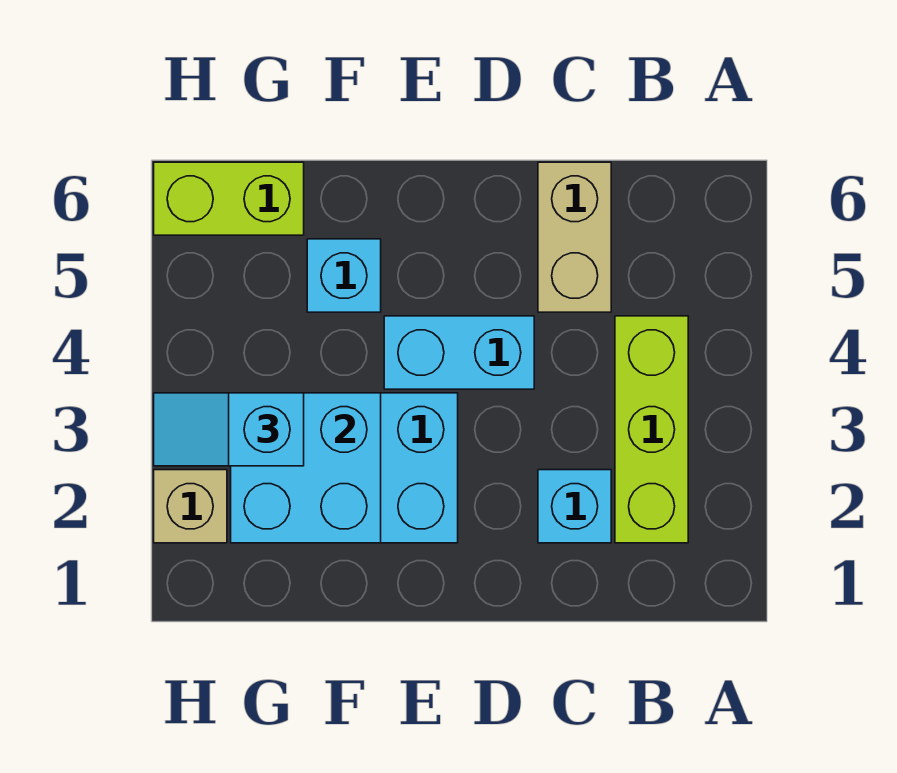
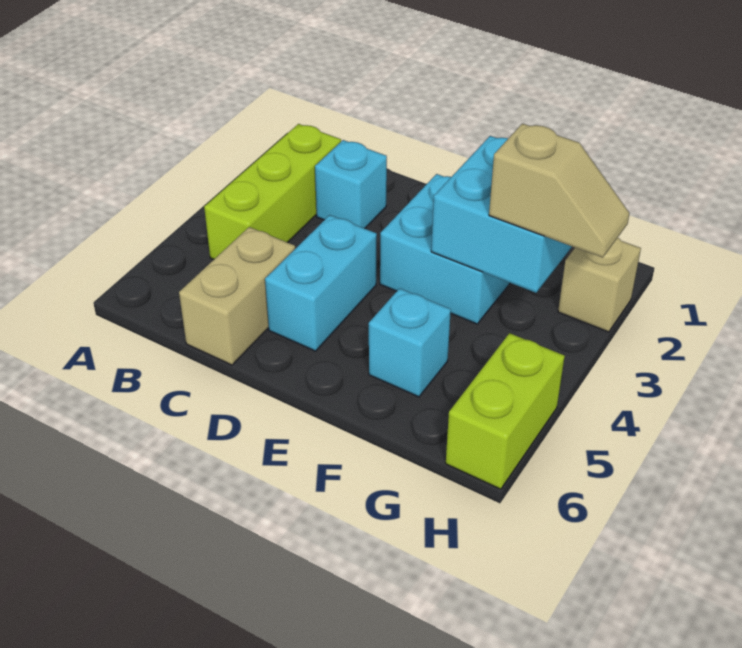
cyan brick D4:E4 level 1 -> cyan brick D4:D5 level 1
cyan slope G3:H3 level 3 top G -> tan slope G3:H3 level 3 top G
lime brick G6:H6 level 1 -> lime brick H5:H6 level 1

